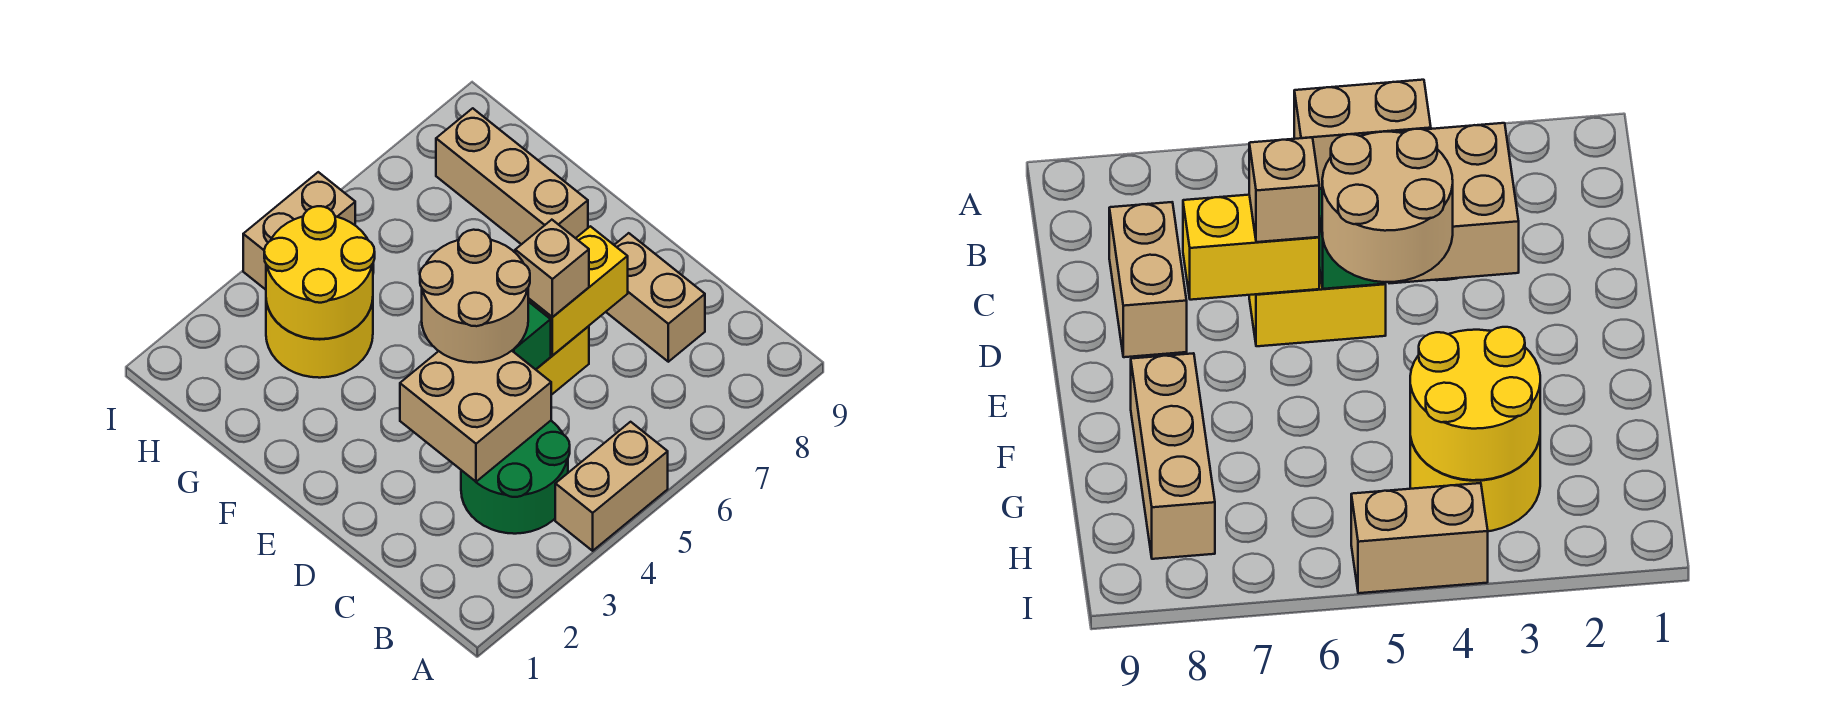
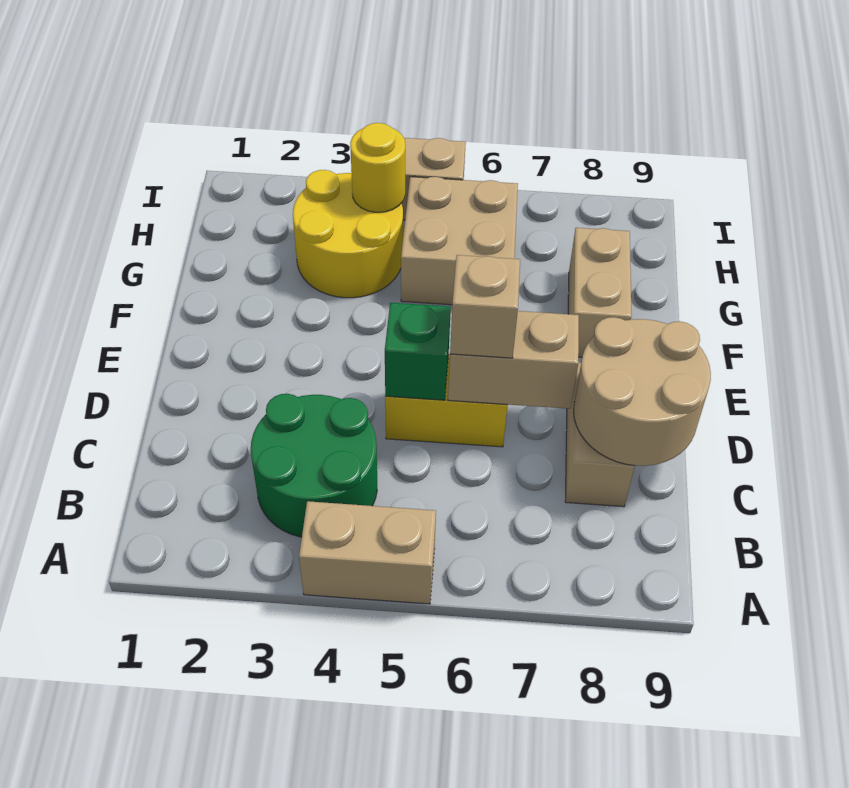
tan brick C3:D4 level 2 -> tan brick G5:H6 level 1
tan round brick D4:E5 level 3 -> tan round brick C8:D9 level 2
yellow brick D6:D7 level 2 -> tan brick D6:D7 level 2
tan brick F8:H8 level 1 -> tan brick F8:G8 level 1
yellow round brick G3:H4 level 2 -> yellow round brick H4 level 2

